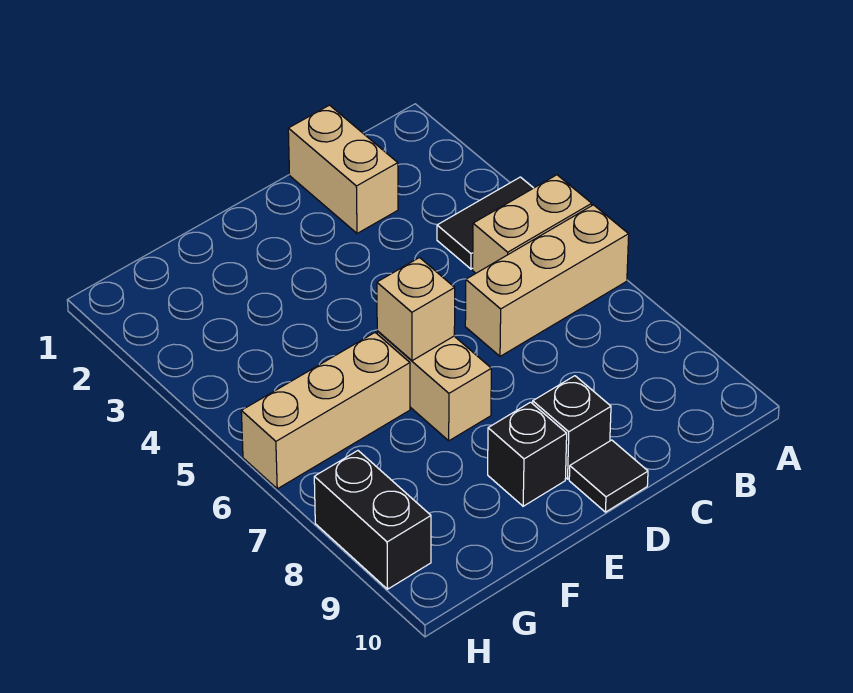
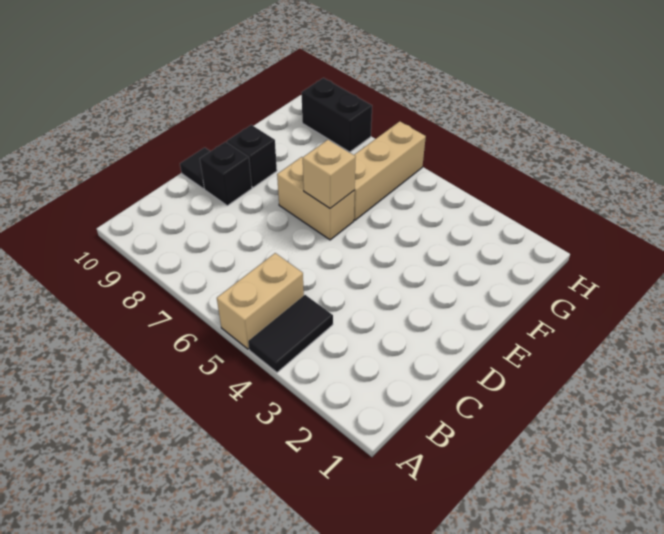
tan brick A6:C6 level 1 -> none
tan brick C1:C2 level 1 -> none

